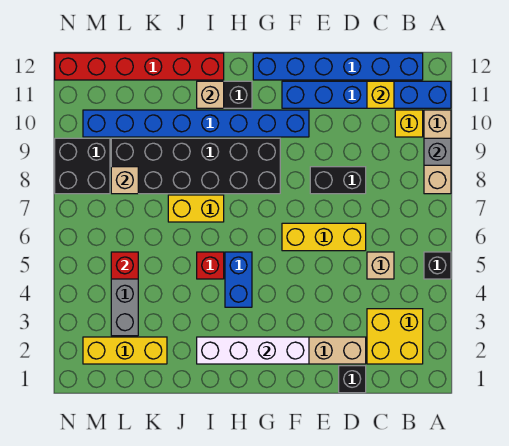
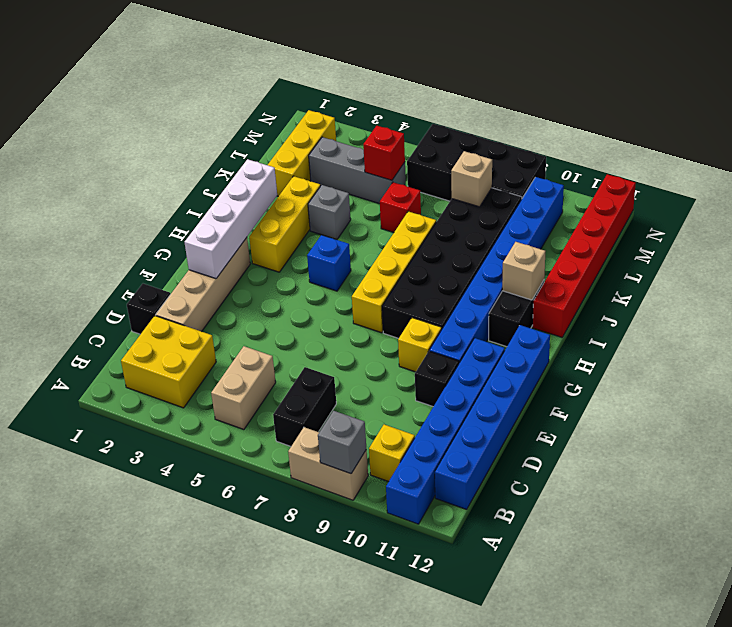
black brick A5 level 1 -> black brick E10 level 1
tan brick A8:A10 level 1 -> tan brick A8:A9 level 1
tan brick C5 level 1 -> tan brick B5:C5 level 1
yellow brick C11 level 2 -> yellow brick F9 level 1
yellow brick D6:F6 level 1 -> yellow brick H3:J3 level 1
black brick D8:E8 level 1 -> black brick B7:C7 level 1
blue brick H4:H5 level 1 -> blue brick H5 level 1
red brick I5 level 1 -> red brick K6 level 1
yellow brick I7:J7 level 1 -> yellow brick G7:J7 level 1
none -> grey brick J4 level 1
black brick M8:N9 level 1 -> black brick M6:N9 level 1

